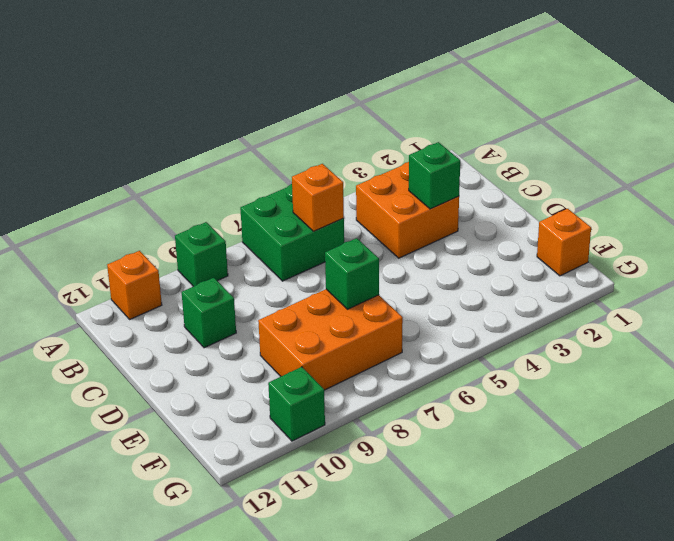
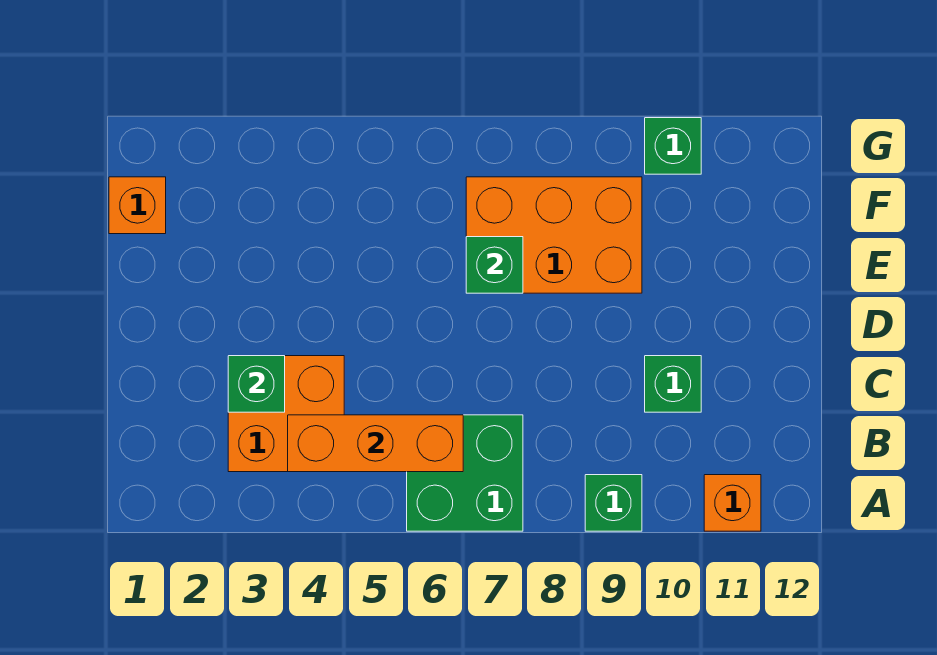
orange brick B6 level 2 -> orange brick B4:B6 level 2

